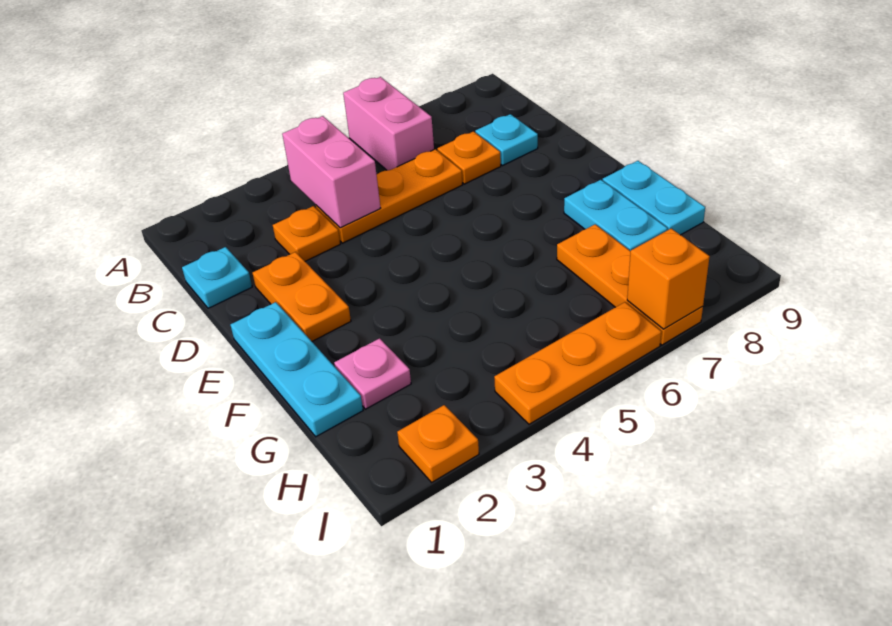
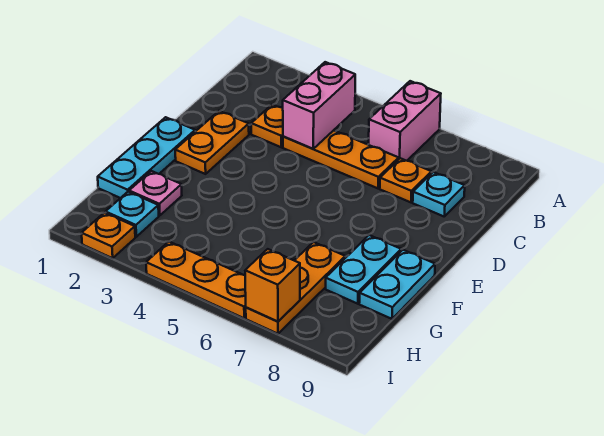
cyan plate C1 level 1 -> cyan plate H2 level 1

